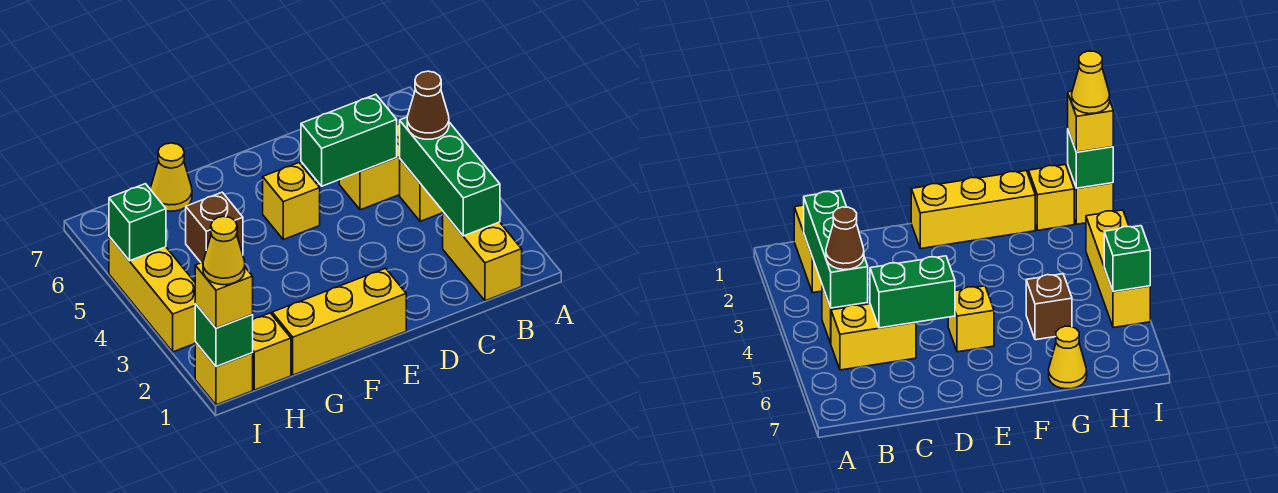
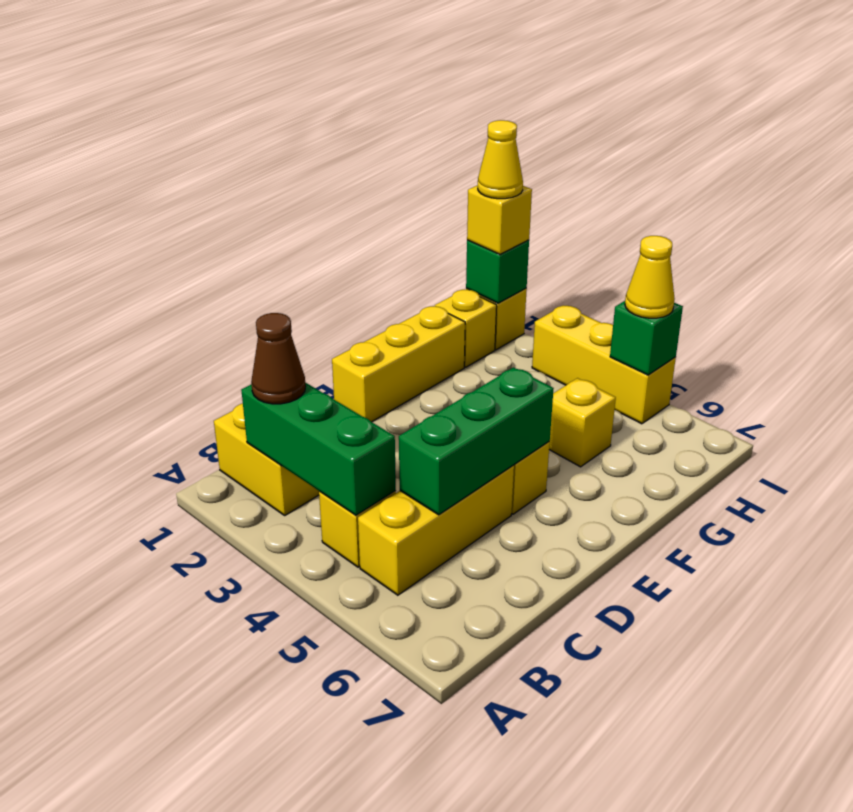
brown cone B4 level 3 -> brown cone B2 level 3
yellow brick B5:C5 level 1 -> yellow brick B5:D5 level 1
green brick C5:D5 level 2 -> green brick C5:E5 level 2
brown brick G5 level 1 -> yellow brick G5 level 1
yellow cone G7 level 1 -> yellow cone I5 level 3

